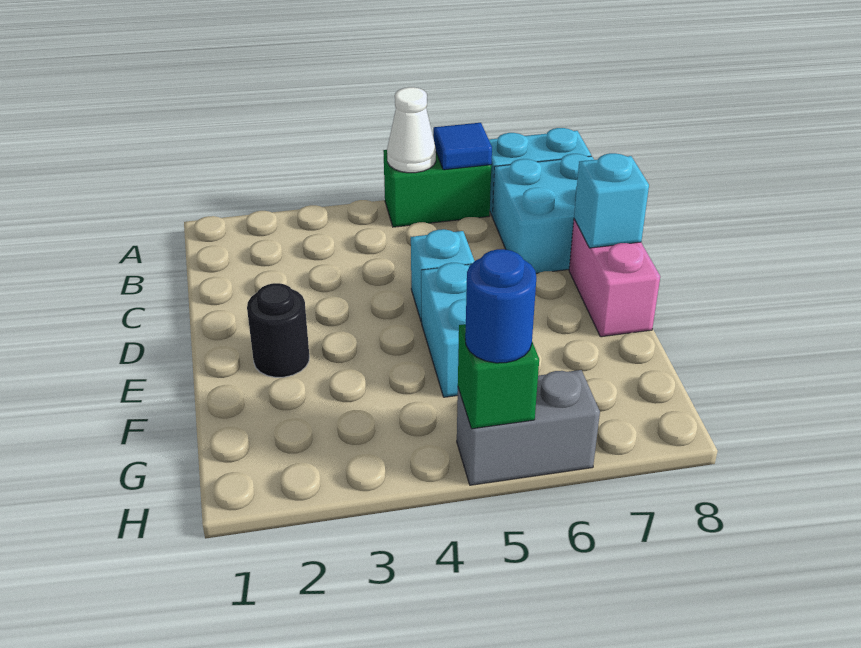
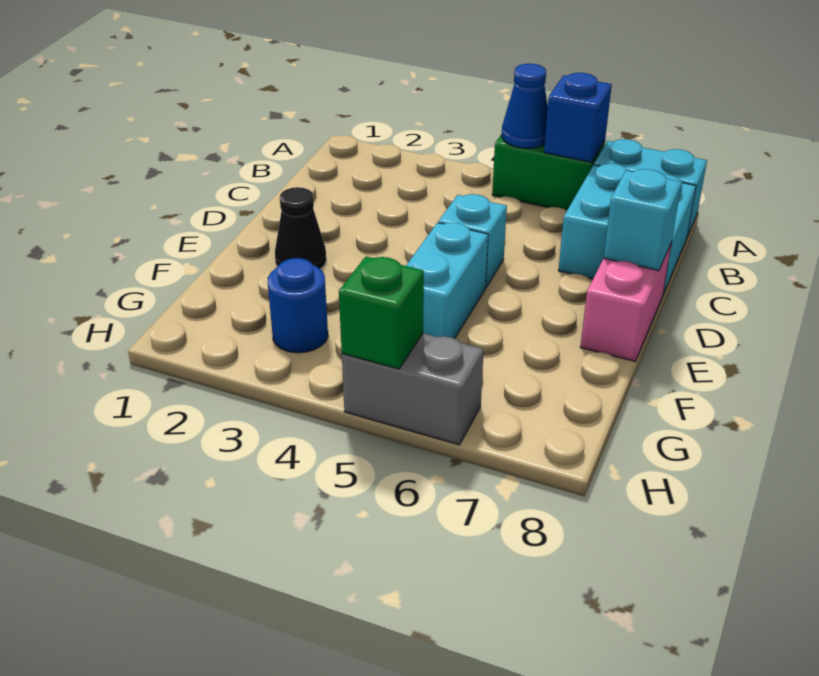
white cone A5 level 2 -> blue cone A5 level 2
blue tile A6 level 2 -> blue brick A6 level 2
black round brick E2 level 1 -> black cone E2 level 1
blue round brick H5 level 3 -> blue round brick G3 level 1

